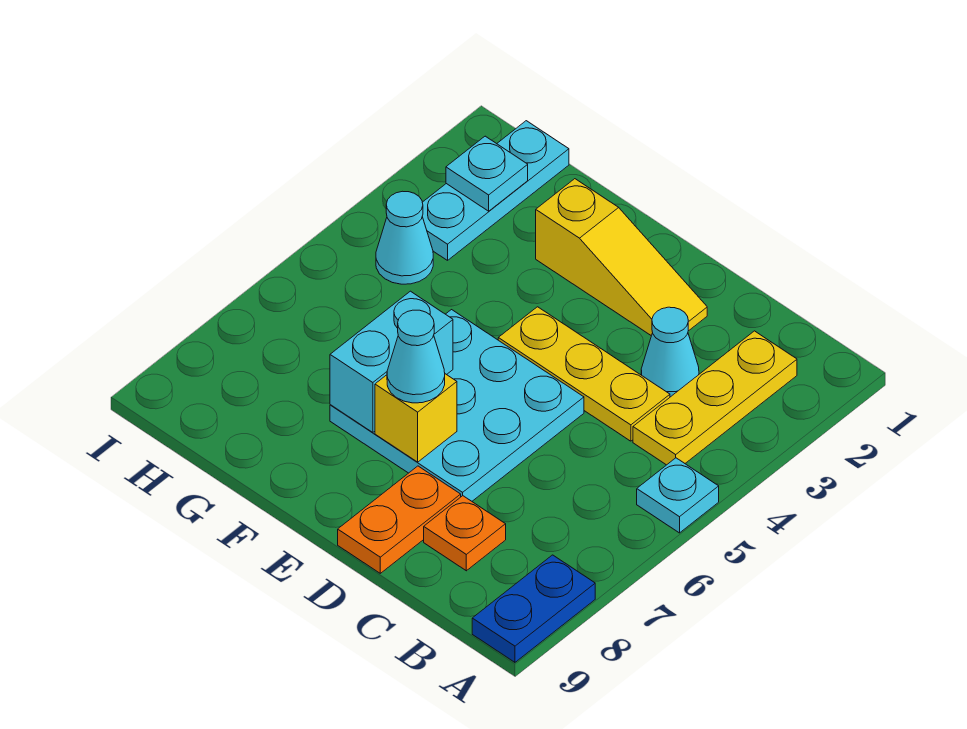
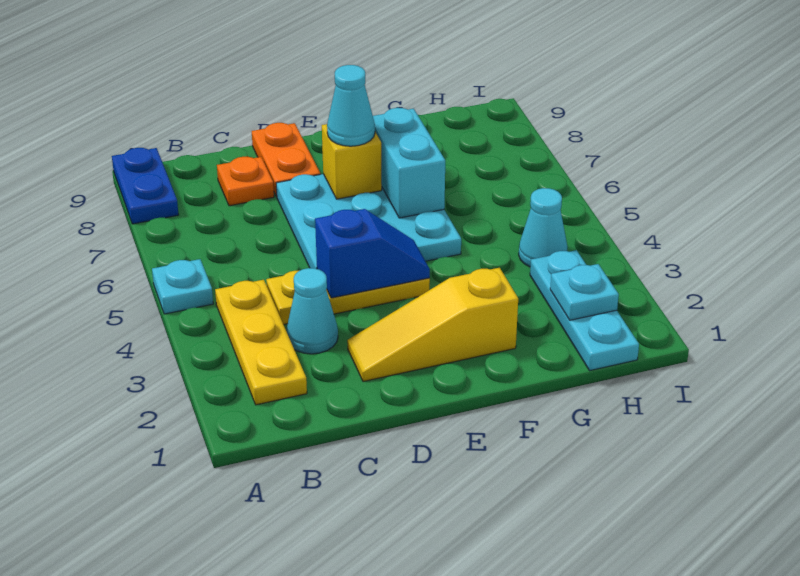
none -> blue slope D4:E4 level 2 top D

